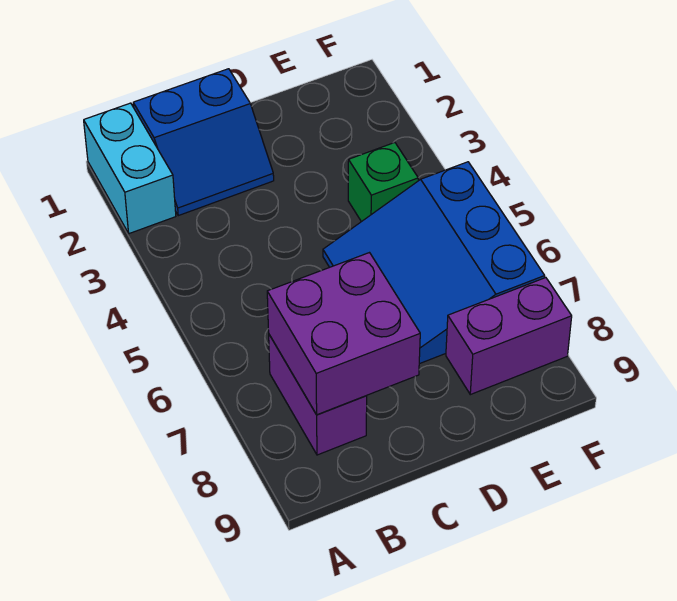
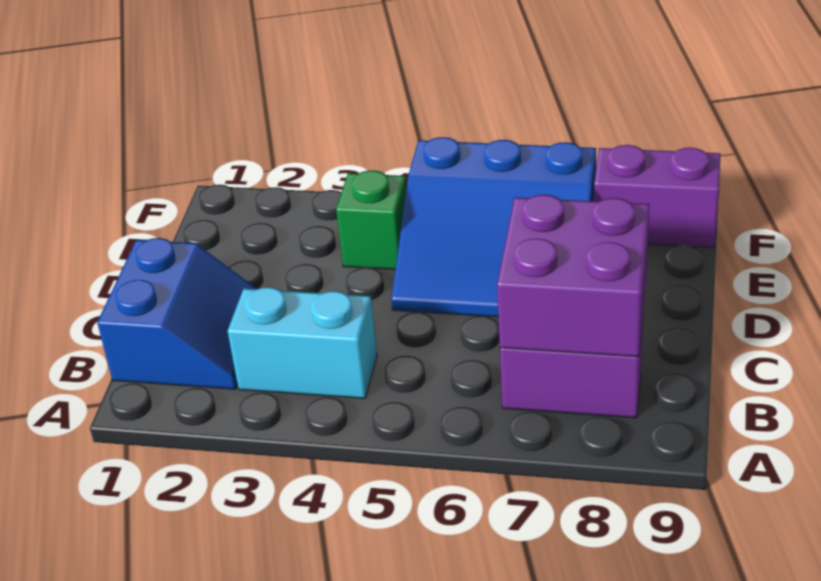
cyan brick A1:A2 level 1 -> cyan brick B3:B4 level 1
purple brick E8:F8 level 1 -> purple brick F8:F9 level 1

